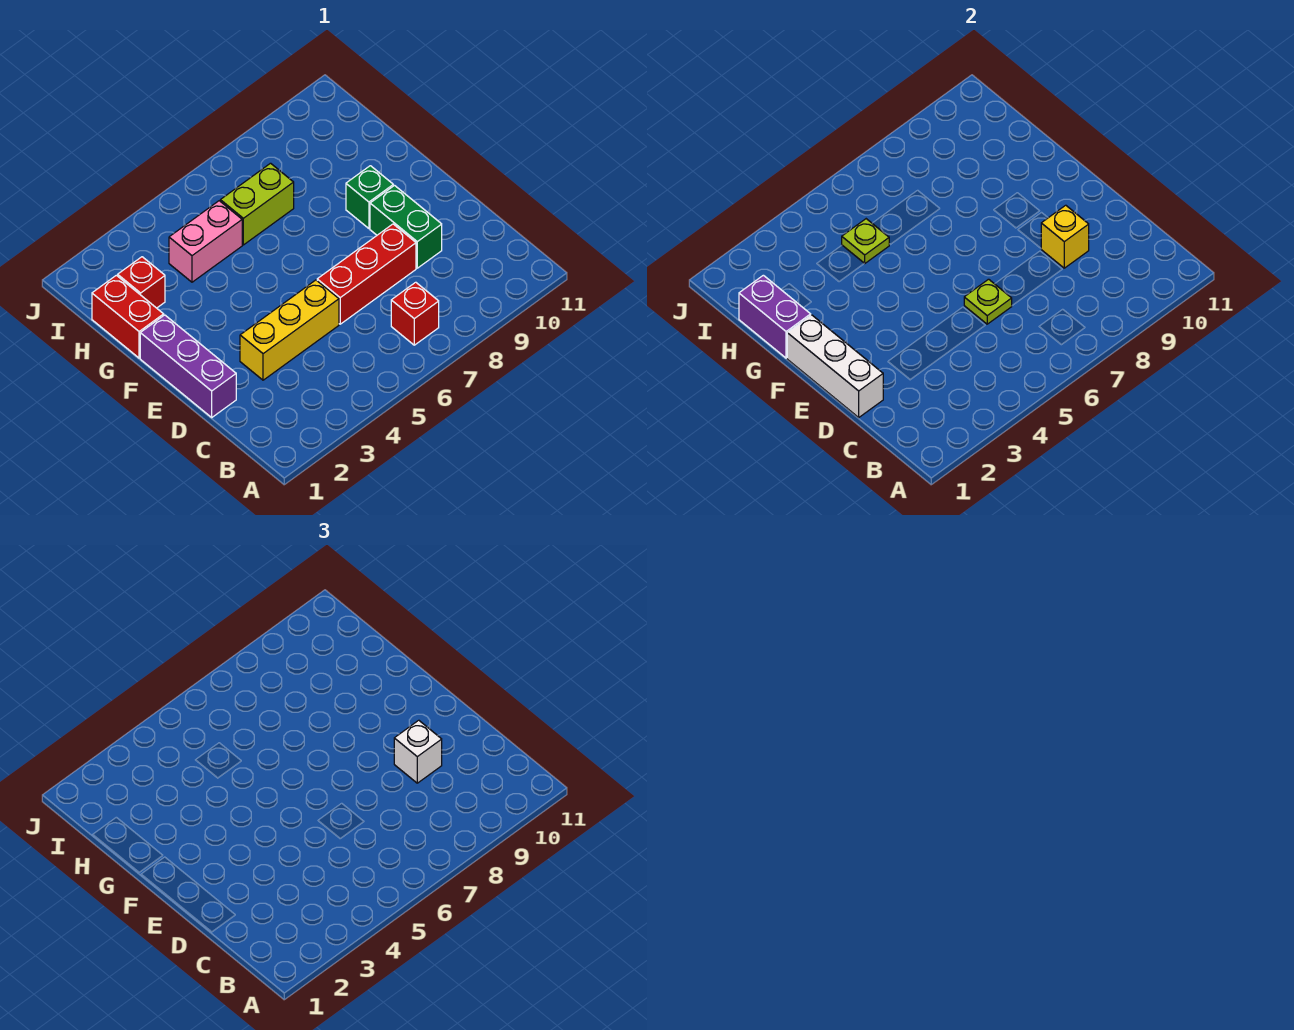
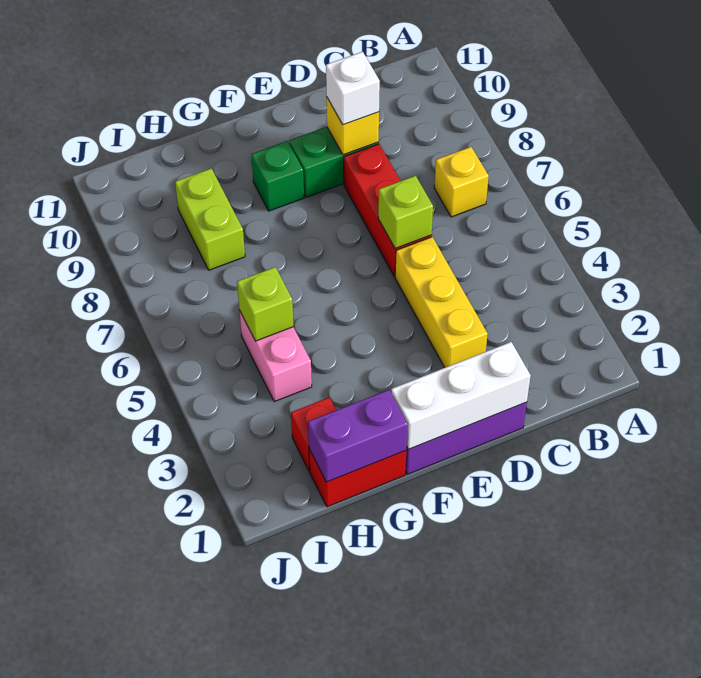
red brick B7 level 1 -> yellow brick B7 level 1
lime plate D6 level 2 -> lime brick D6 level 2
lime plate H5 level 2 -> lime brick H5 level 2
lime brick H6:H7 level 1 -> lime brick H8:H9 level 1

